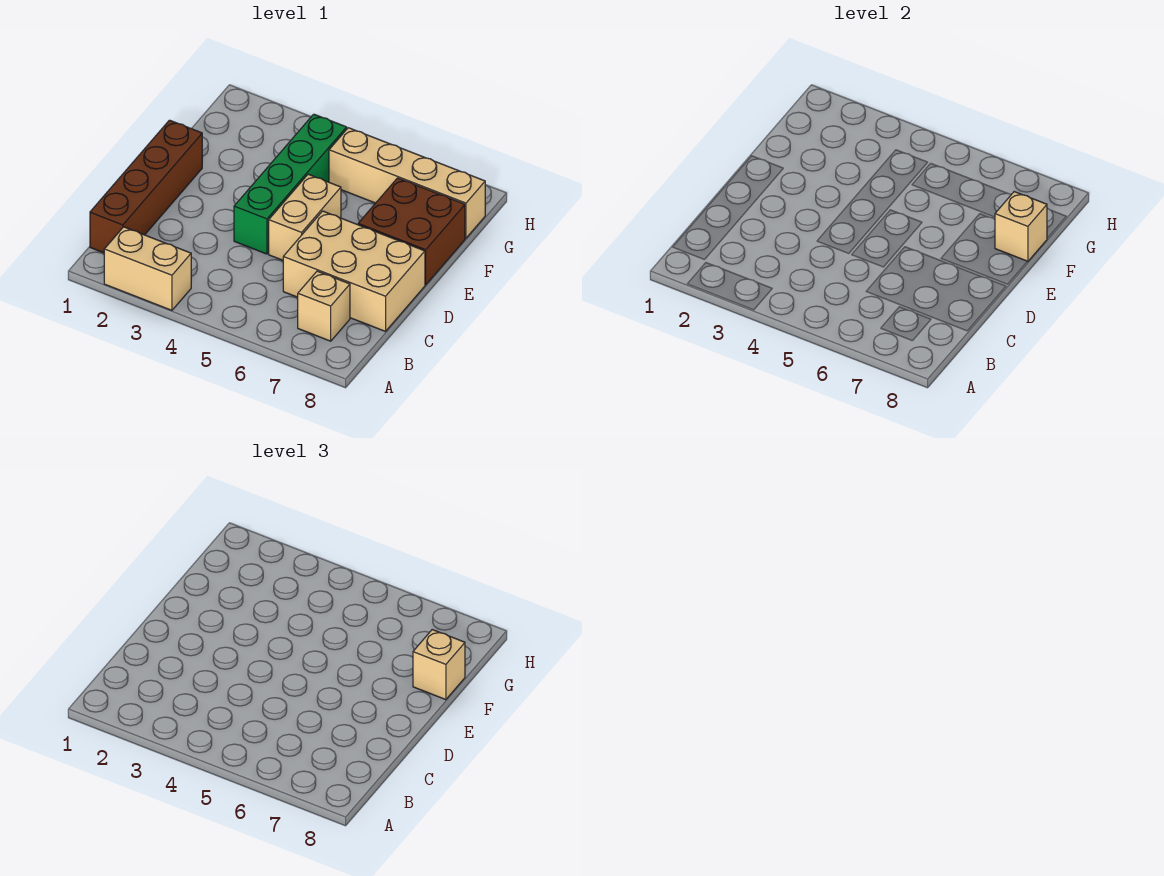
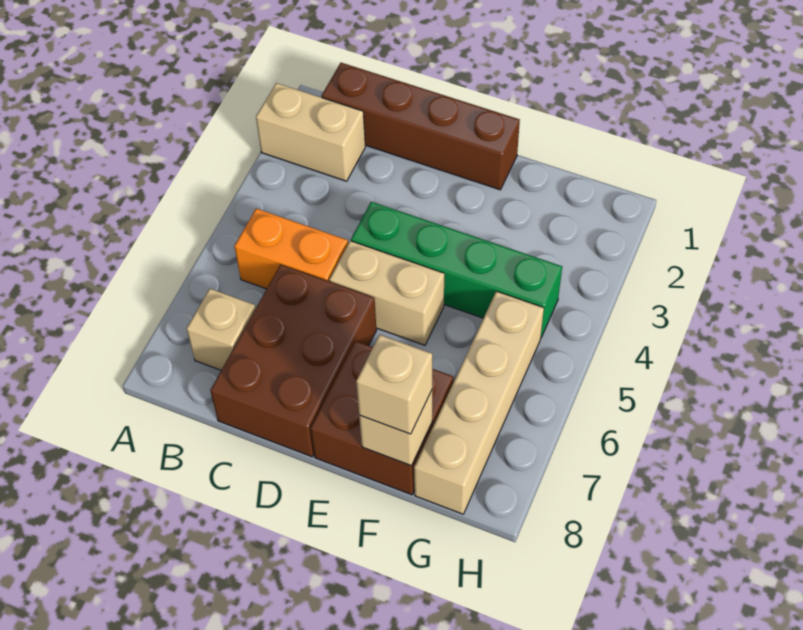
tan brick A2:A3 level 1 -> tan brick A2:B2 level 1
none -> orange brick B5:C5 level 1
tan brick C6:D8 level 1 -> brown brick C6:D8 level 1

